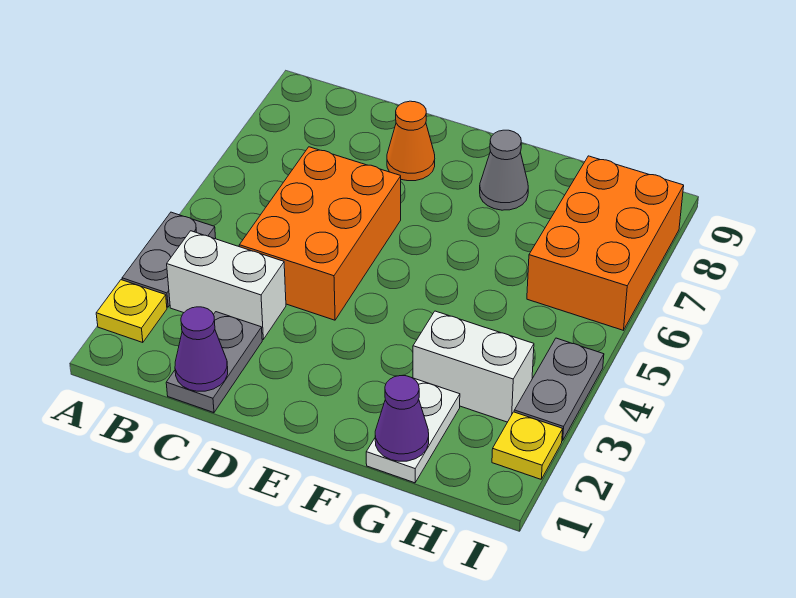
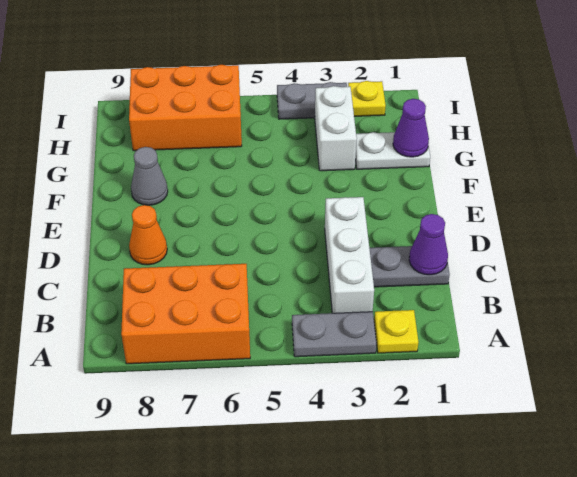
white brick B3:C3 level 1 -> white brick B3:D3 level 1
orange brick C4:D6 level 1 -> orange brick A6:B8 level 1

